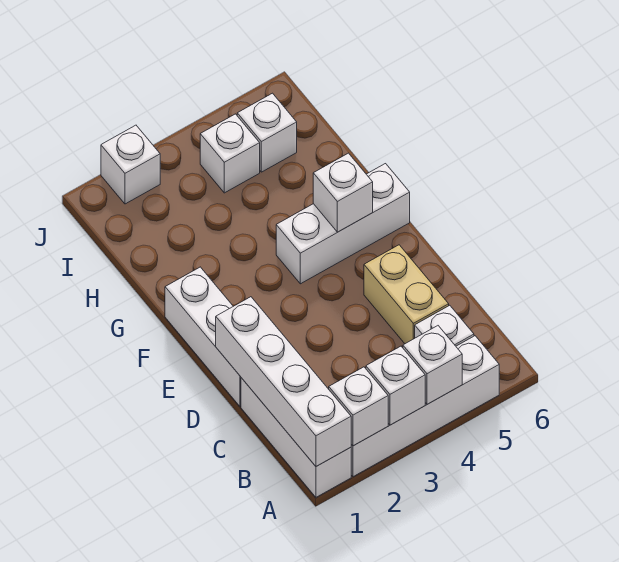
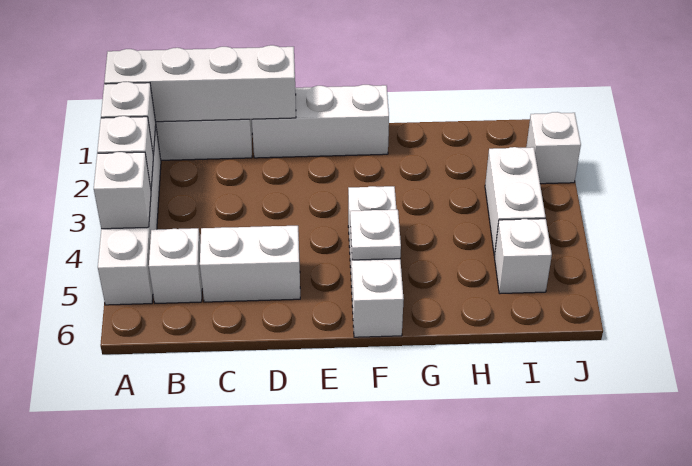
tan brick C5:D5 level 1 -> white brick C5:D5 level 1
white brick F5 level 2 -> white plate F5 level 2
white brick I4 level 1 -> white brick I3:I4 level 1

